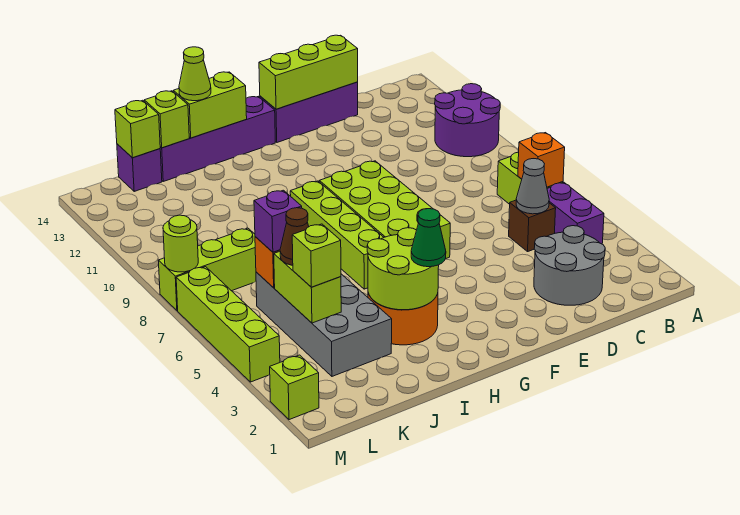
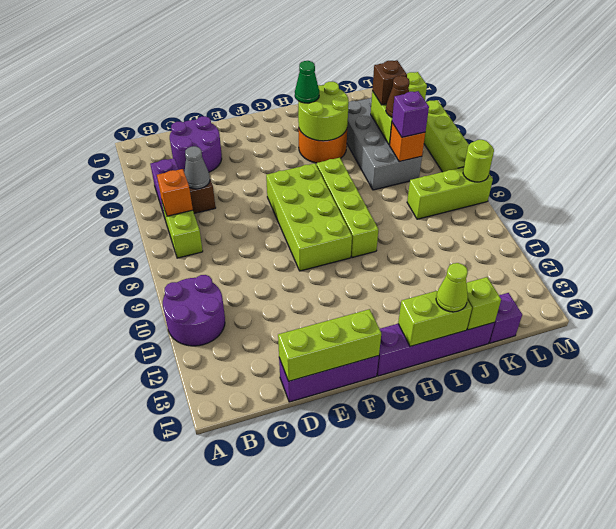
grey round brick C2:D3 level 1 -> purple round brick C2:D3 level 1
lime brick K4 level 3 -> brown brick K4 level 3
lime brick K14 level 2 -> none

